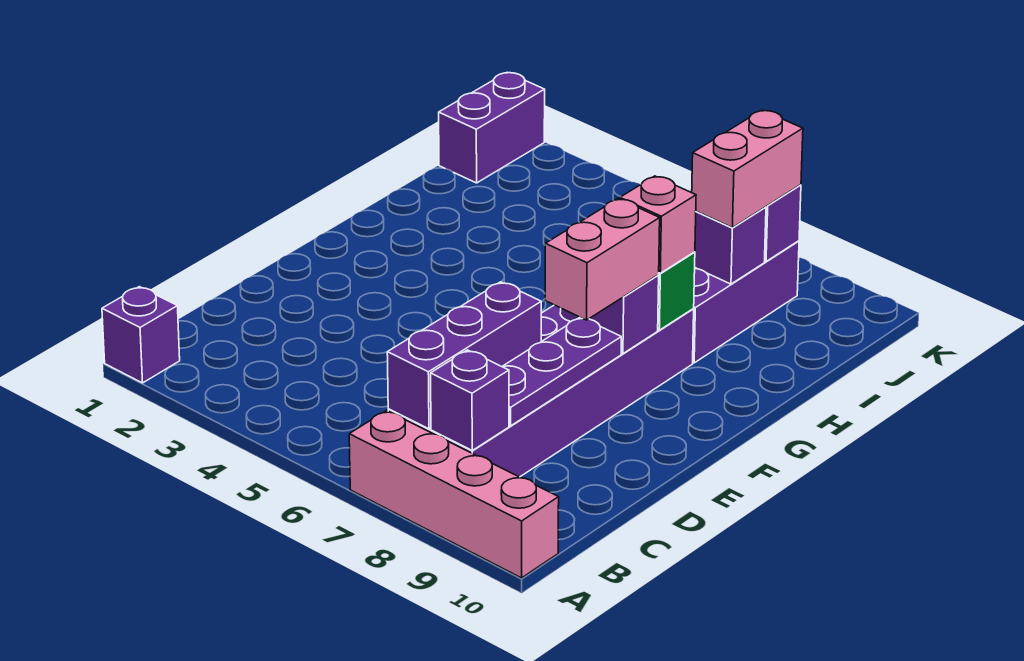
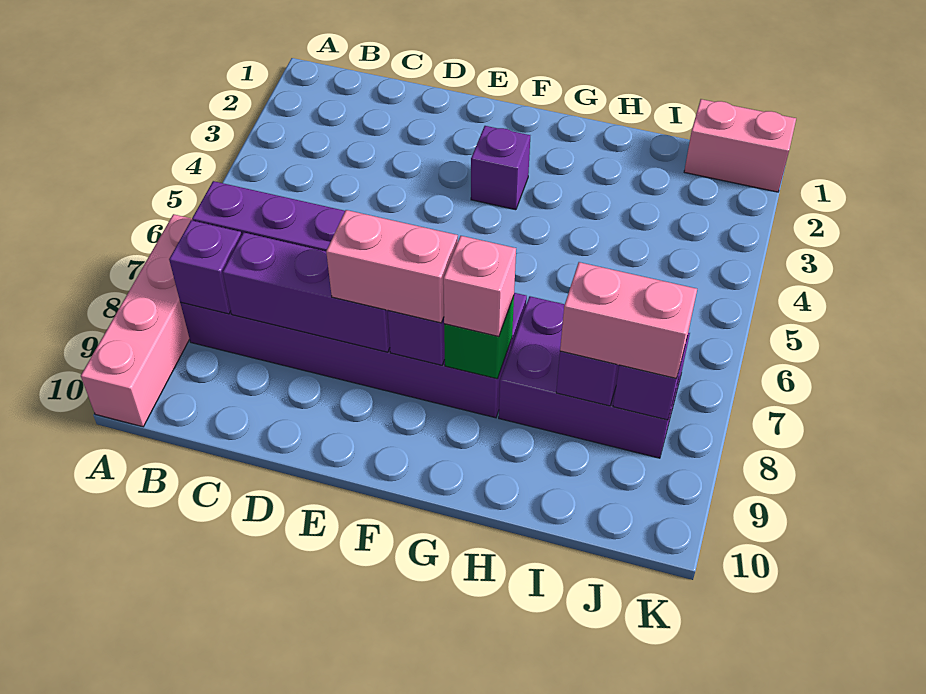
purple brick A1 level 1 -> purple brick F3 level 1
purple plate C8:E8 level 2 -> purple brick C8:E8 level 2
purple brick J1:K1 level 1 -> pink brick J1:K1 level 1

